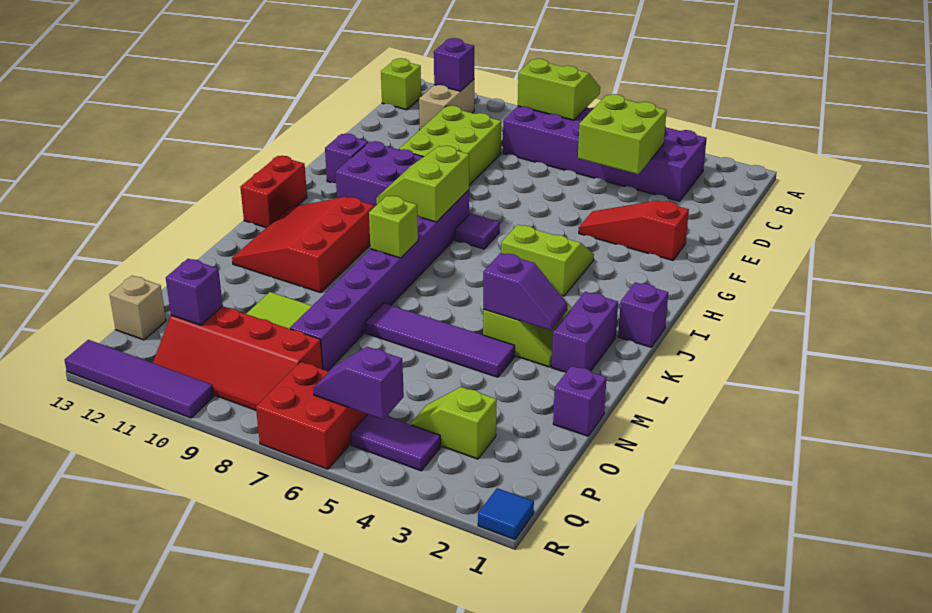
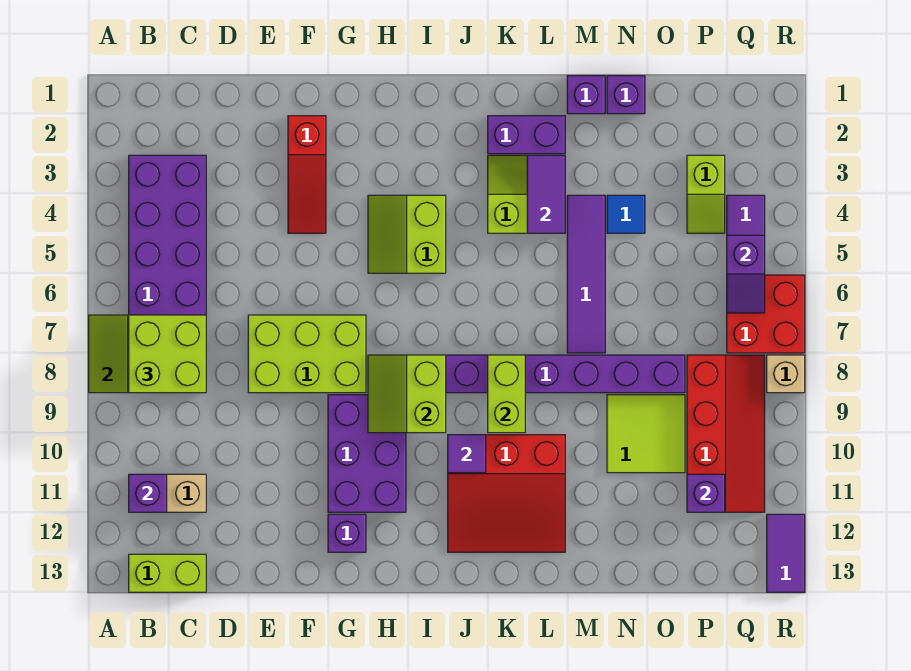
lime brick B13 level 1 -> lime brick B13:C13 level 1
lime brick C4:D5 level 2 -> lime brick B7:C8 level 3
lime brick D9:F10 level 1 -> lime brick E7:G8 level 1
purple tile H7 level 1 -> purple tile J10 level 2
lime slope H8:I9 level 2 top 8 -> lime slope H8:I9 level 2 top I
red brick I13:J13 level 1 -> none
purple brick J1 level 1 -> purple brick M1 level 1
lime brick K8 level 2 -> lime brick K8:K9 level 2
purple slope L3:L4 level 2 top 4 -> purple tile L3:L4 level 2
tan brick P13 level 1 -> tan brick R8 level 1
blue tile R1 level 1 -> blue tile N4 level 1
purple tile R10:R13 level 1 -> purple tile R12:R13 level 1

